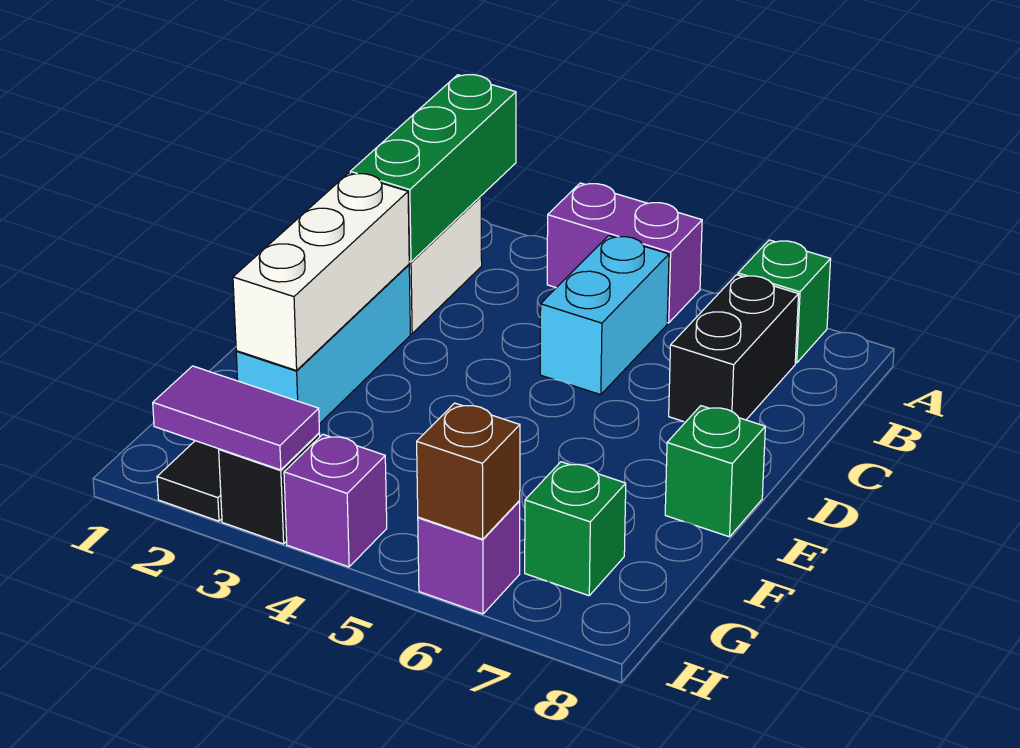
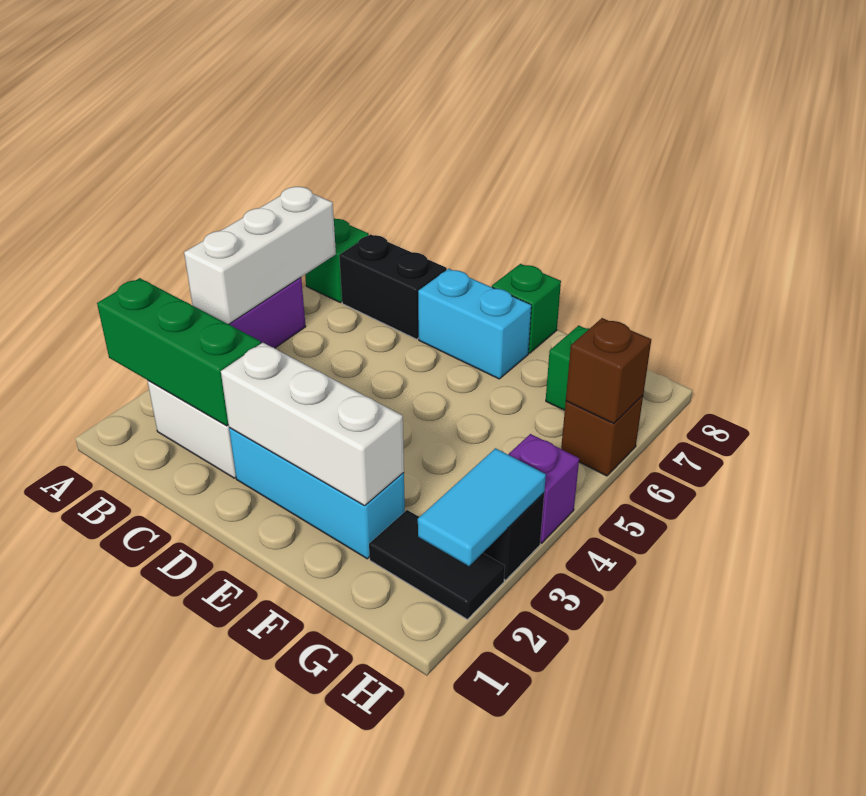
none -> white brick A4:A6 level 2
cyan brick B5:C5 level 1 -> cyan brick D7:E7 level 1
purple tile H2:H3 level 2 -> cyan tile H2:H3 level 2
purple brick H6 level 1 -> brown brick H6 level 1

